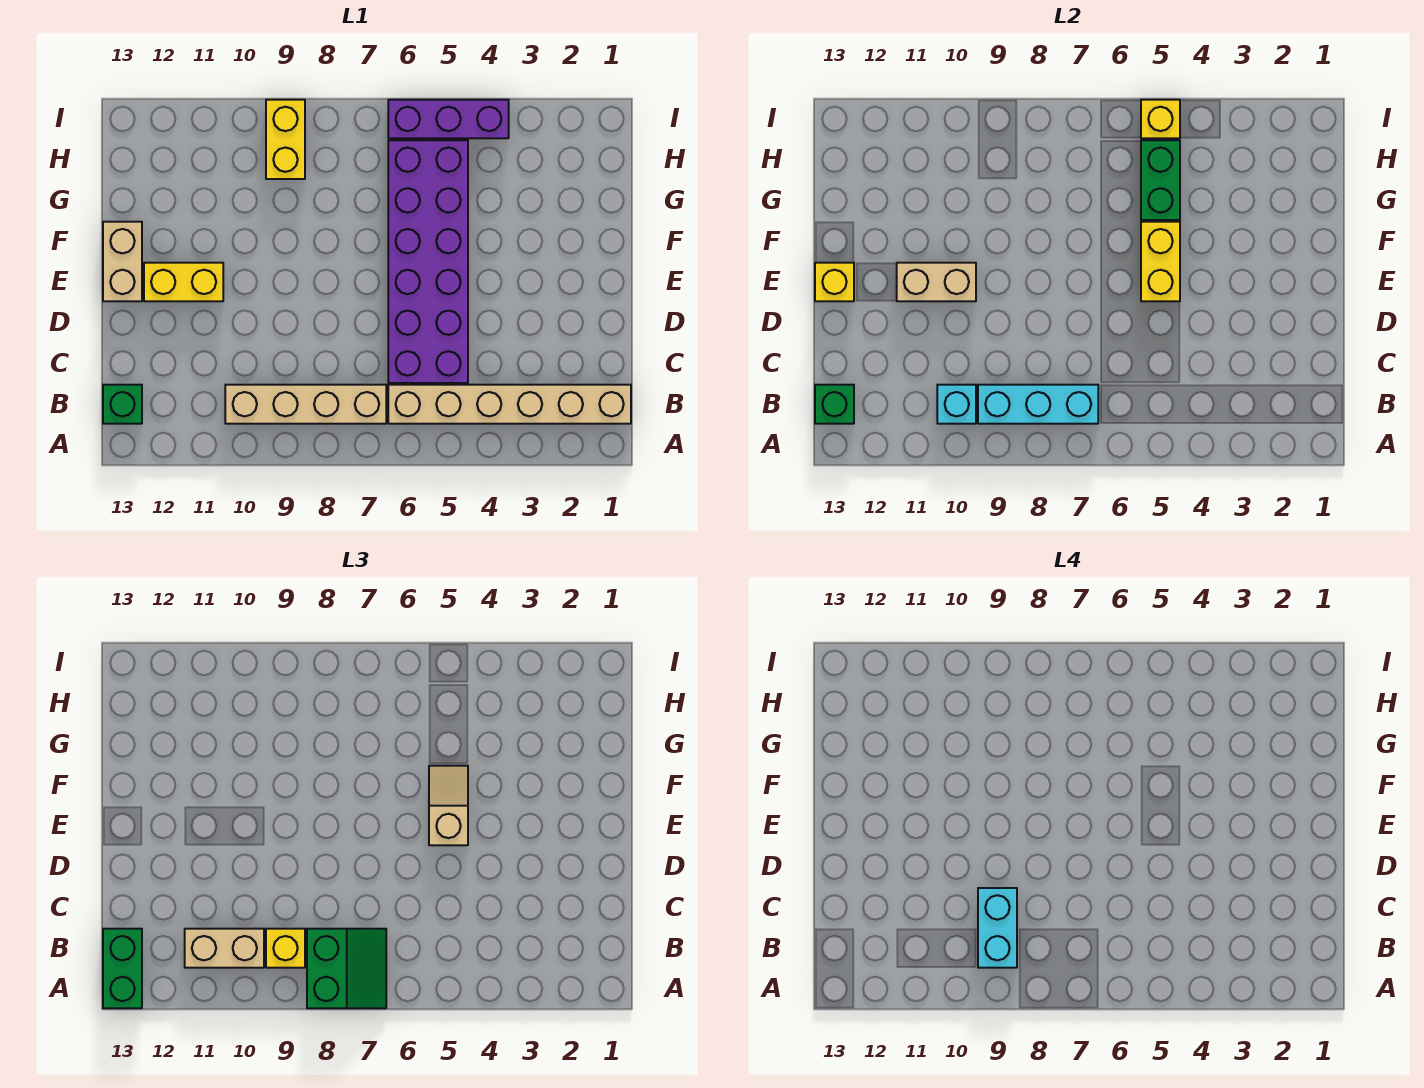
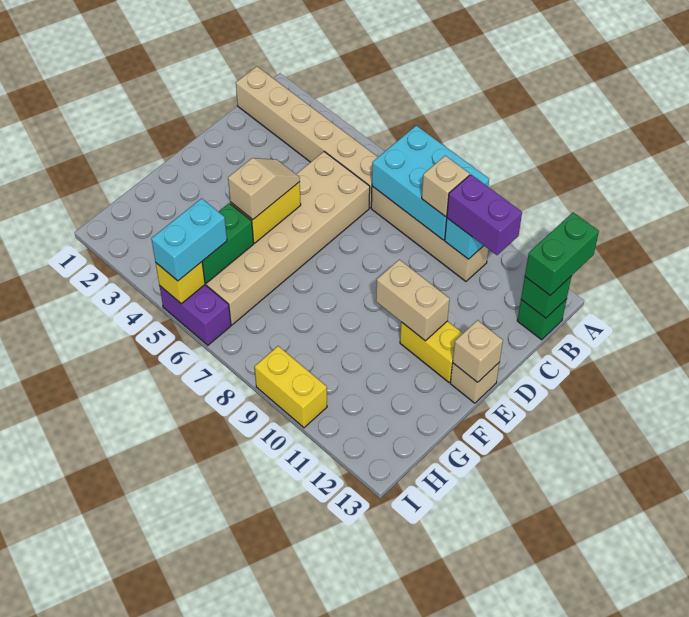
green slope A7:B8 level 3 top 8 -> none
cyan brick B7:B9 level 2 -> cyan brick A7:B9 level 2
yellow brick B9 level 3 -> tan brick B9 level 3
cyan brick B9:C9 level 4 -> cyan brick H5:I5 level 3
tan brick B10:B11 level 3 -> purple brick B10:B11 level 3
purple brick C5:H6 level 1 -> tan brick C5:H6 level 1
tan slope E5:F5 level 3 top E -> tan slope E5:F5 level 3 top F
tan brick E13:F13 level 1 -> tan brick E13 level 1
yellow brick E13 level 2 -> tan brick E13 level 2
yellow brick H9:I9 level 1 -> yellow brick I9:I10 level 1
purple brick I4:I6 level 1 -> purple brick I5:I6 level 1

